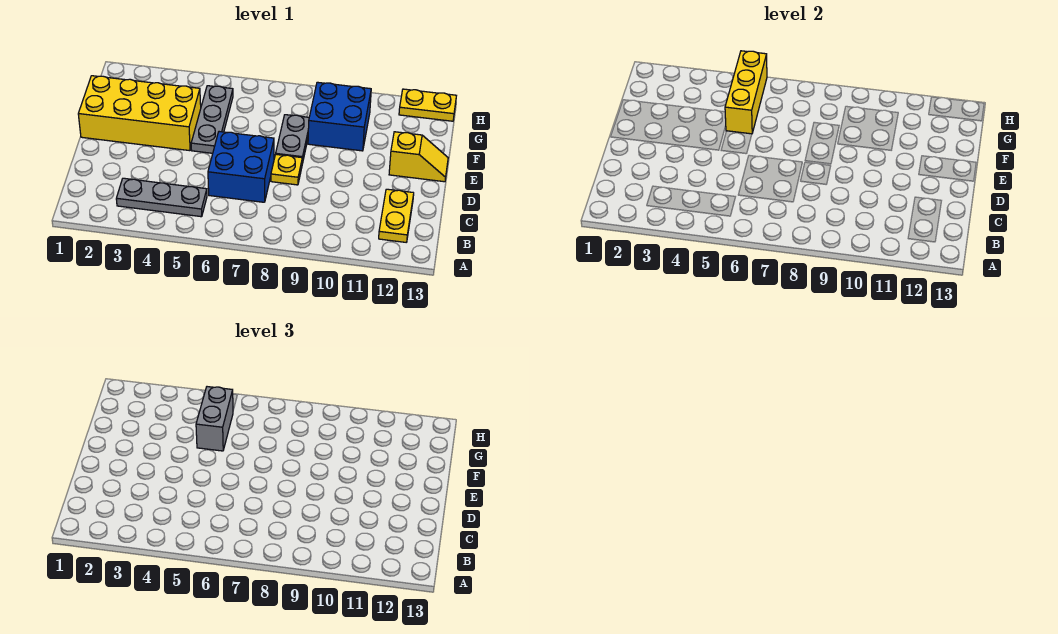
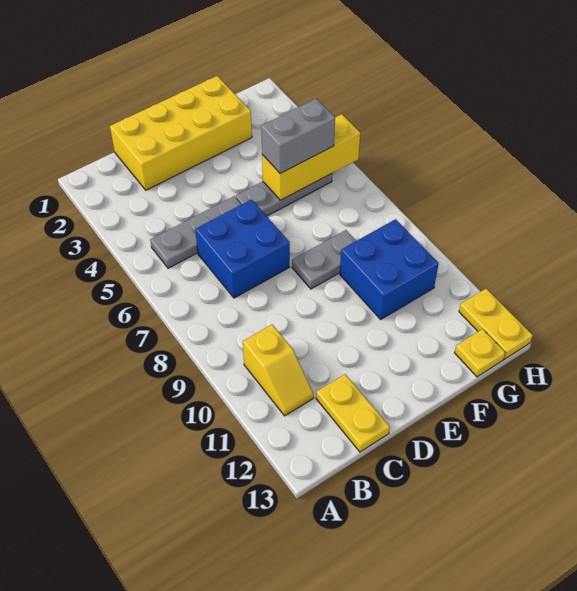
grey plate B3:B5 level 1 -> grey plate B5:D5 level 1
yellow plate B12:C12 level 1 -> yellow plate C12:C13 level 1
yellow plate D8 level 1 -> yellow plate G13 level 1
yellow brick E1:F4 level 1 -> yellow brick C1:F2 level 1
yellow slope E12:E13 level 1 top 12 -> yellow slope B10:B11 level 1 top 10

